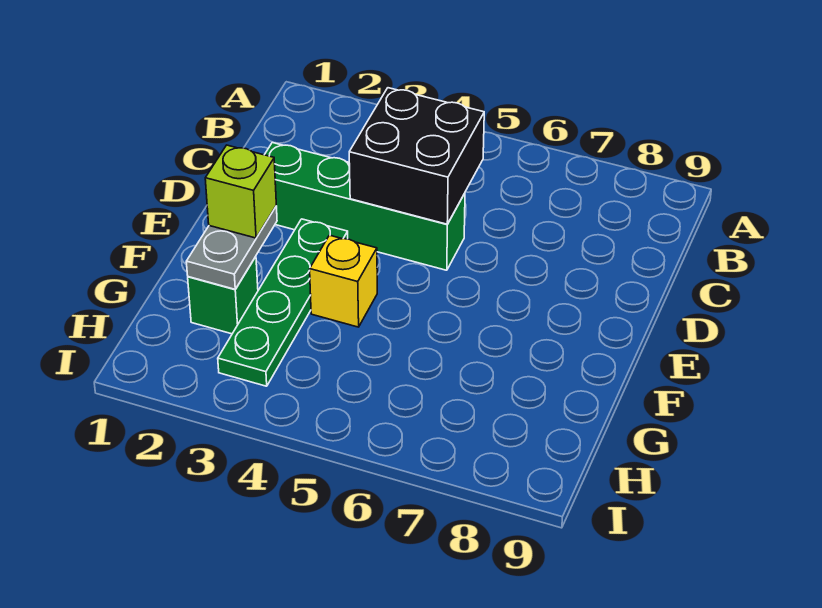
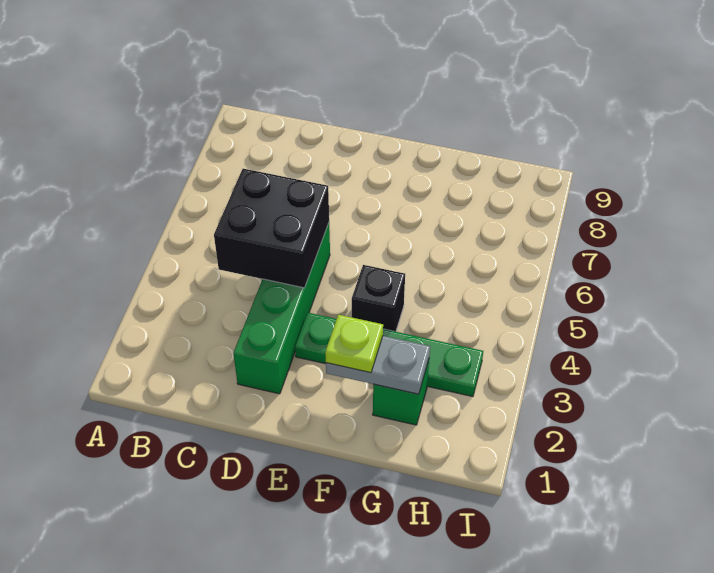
lime brick F2 level 3 -> lime plate F2 level 3
yellow brick F4 level 1 -> black brick F4 level 1

